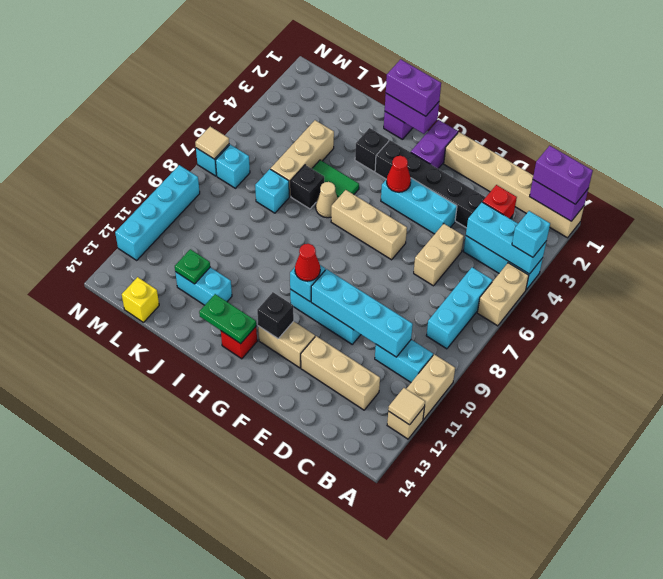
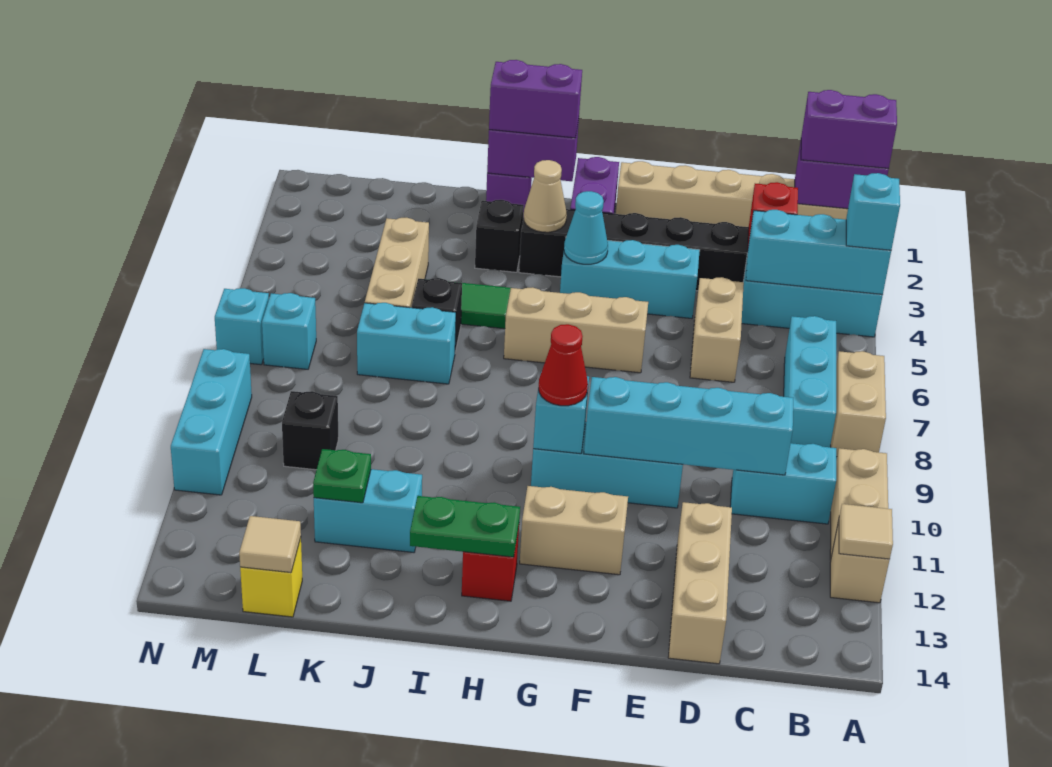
tan brick A5:A6 level 1 -> tan brick A7:A8 level 1
tan brick C12:E12 level 1 -> tan brick D12:D14 level 1
red cone G4 level 2 -> cyan cone G4 level 2
black brick G12 level 2 -> black brick L10 level 1
tan cone I6 level 1 -> tan cone H3 level 2
cyan brick K7 level 1 -> cyan brick J7:K7 level 1
tan tile N7 level 2 -> tan tile L14 level 2
cyan brick N9:N12 level 1 -> cyan brick N9:N11 level 1

